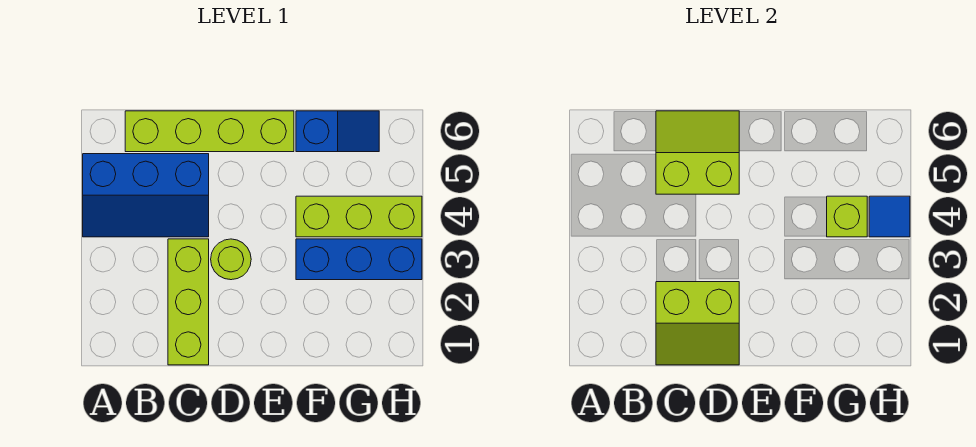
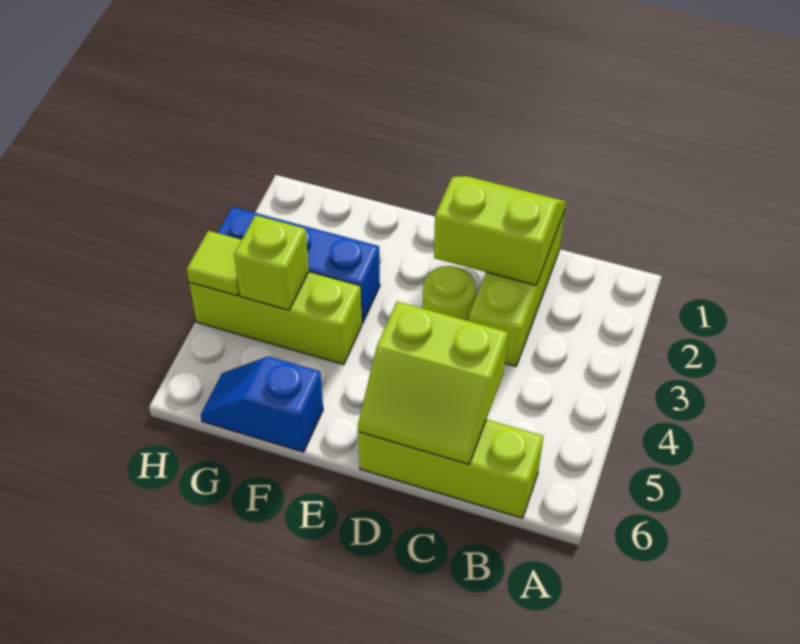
blue slope A4:C5 level 1 top 5 -> none
lime brick B6:E6 level 1 -> lime brick B6:D6 level 1
blue tile H4 level 2 -> lime tile H4 level 2

